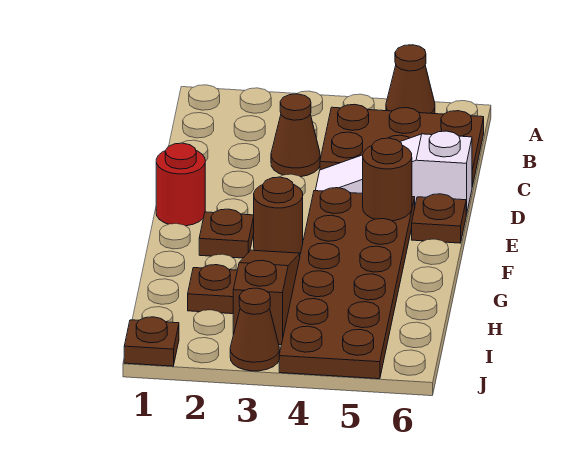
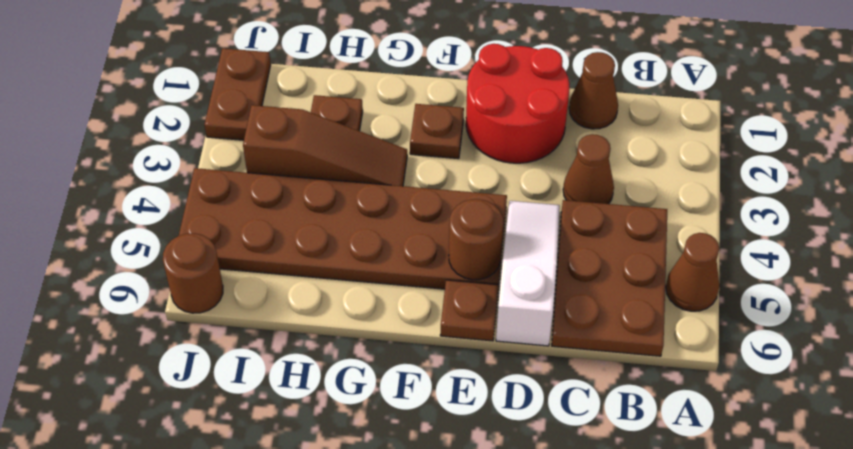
red round brick E1 level 1 -> red round brick D1:E2 level 1
brown round brick F3 level 1 -> brown round brick J6 level 1
brown plate J1 level 1 -> brown plate J1:J2 level 1
brown cone J3 level 1 -> brown cone C1 level 1

